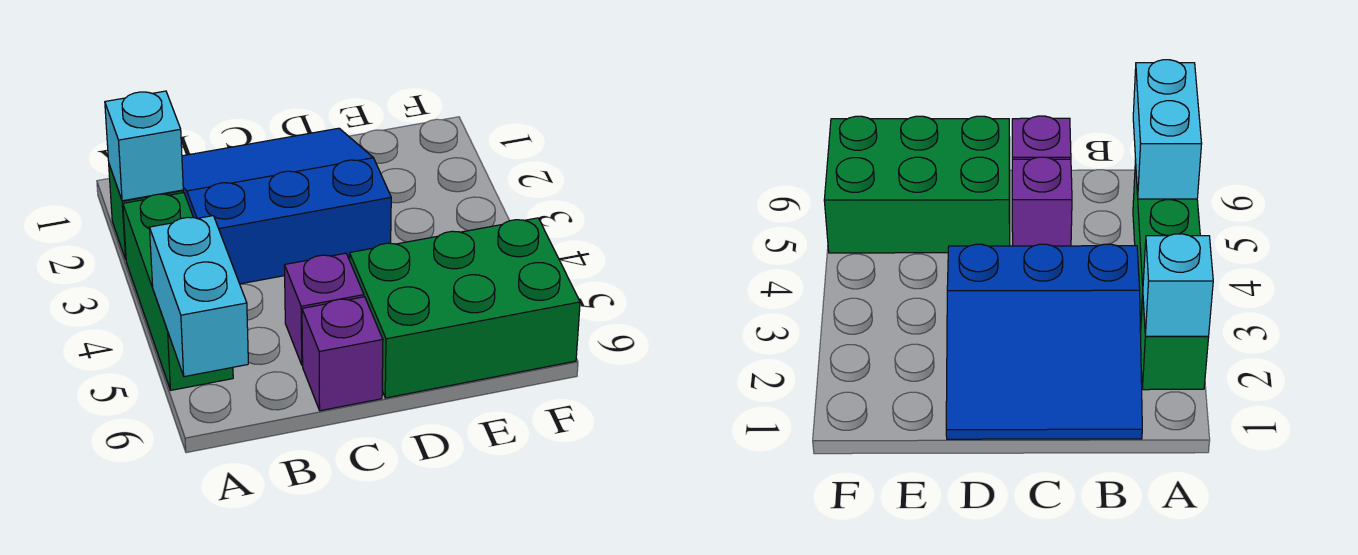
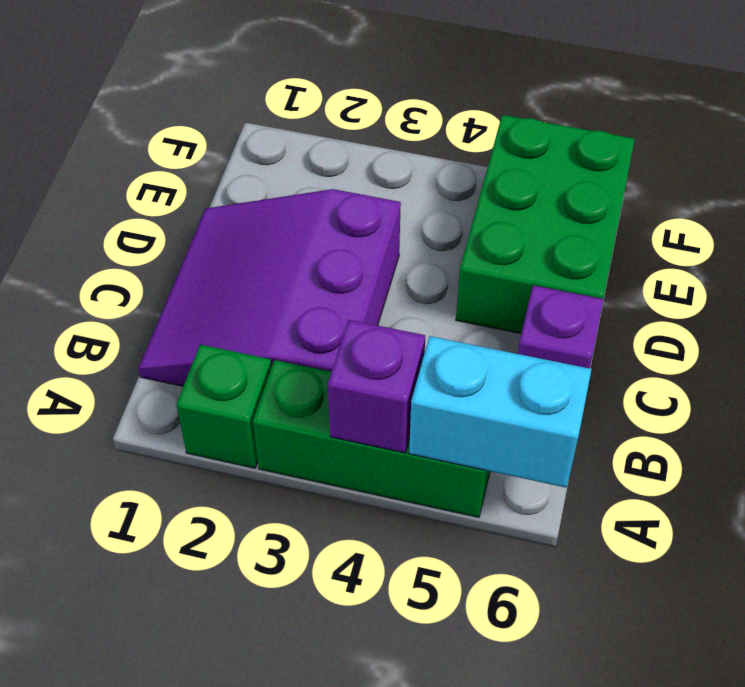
cyan brick A2 level 2 -> none
blue slope B1:D3 level 1 top 3 -> purple slope B1:D3 level 1 top 3
purple brick C5 level 1 -> purple brick A4 level 2

